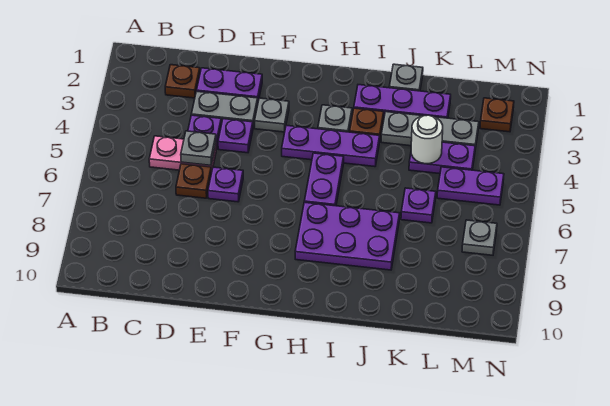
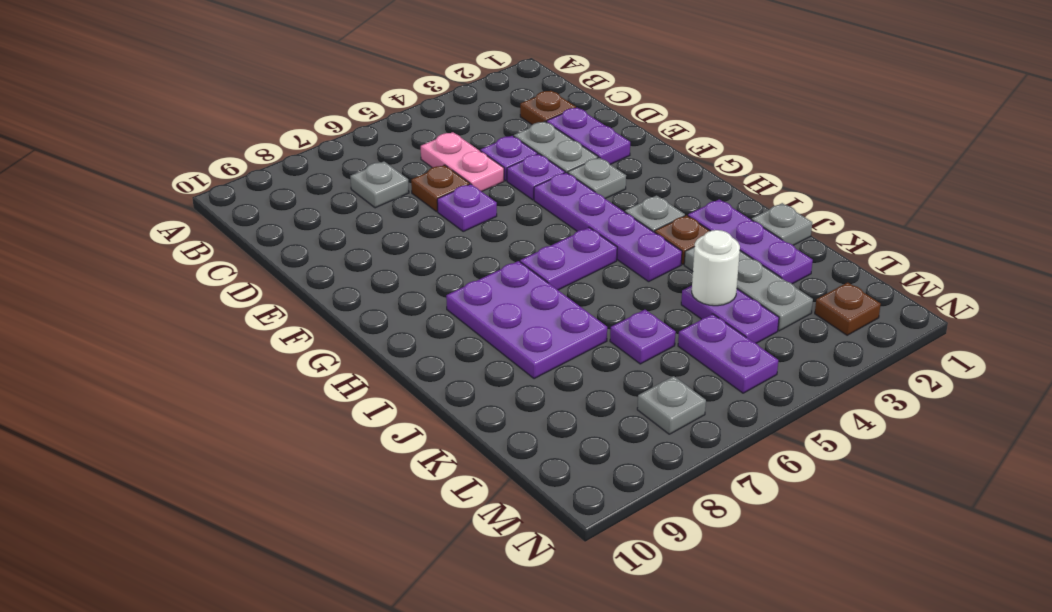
grey plate D5 level 2 -> grey plate C7 level 1
purple plate G4:I4 level 1 -> purple plate F4:I4 level 1

